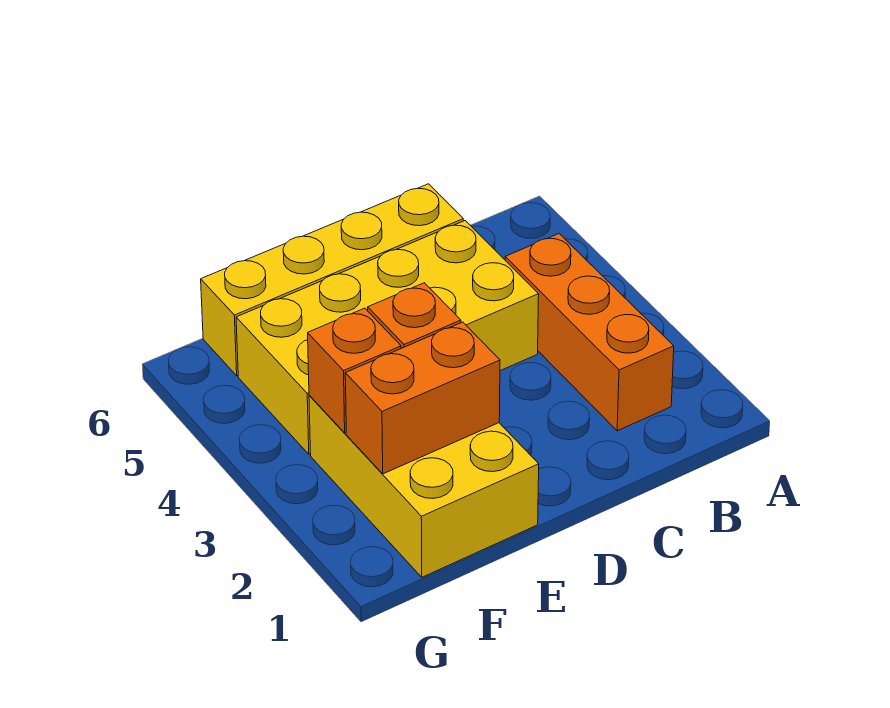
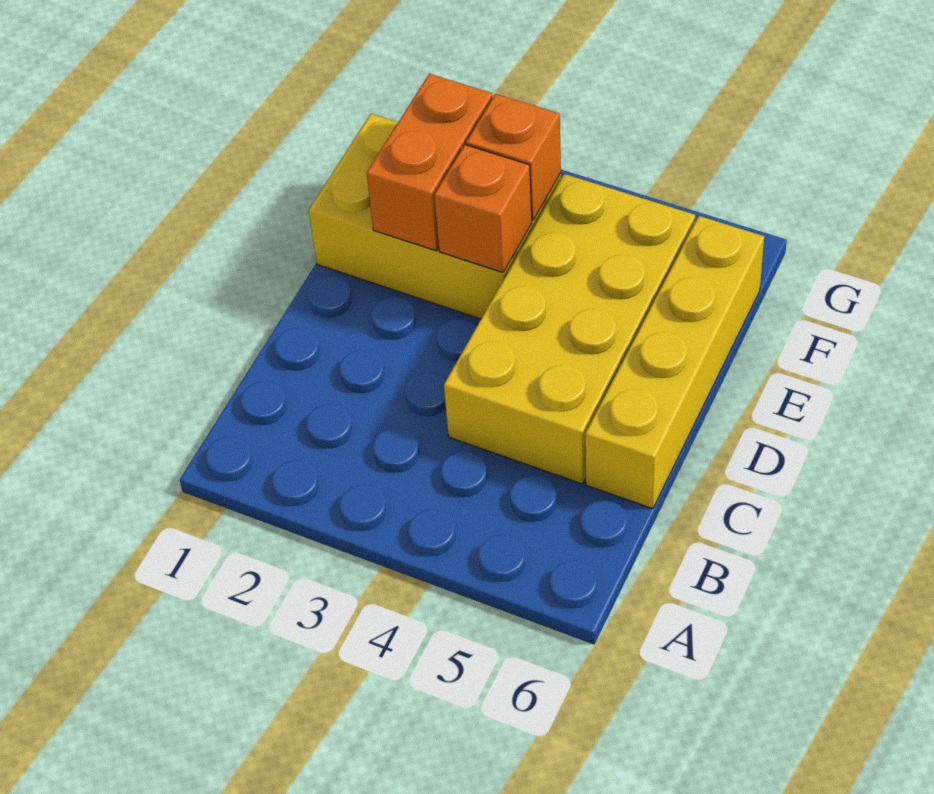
orange brick B2:B4 level 1 -> none

